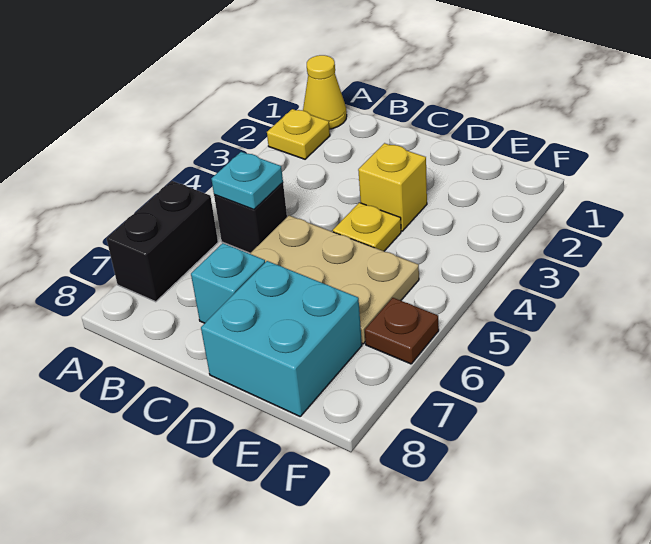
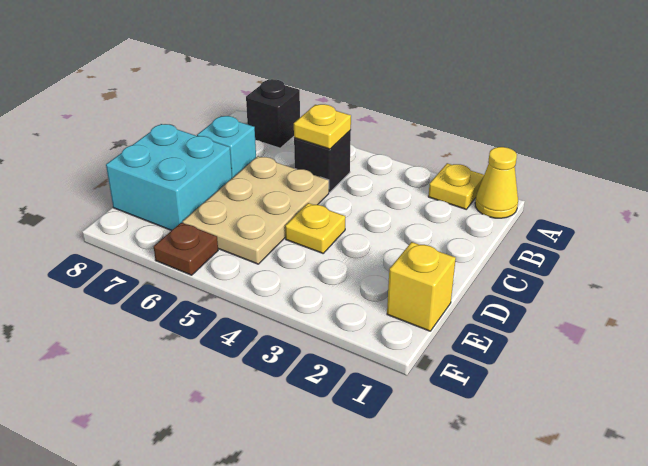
black brick A6:A7 level 1 -> black brick A7 level 1
cyan plate B5 level 2 -> yellow plate B5 level 2
yellow brick D3 level 1 -> yellow brick E1 level 1

